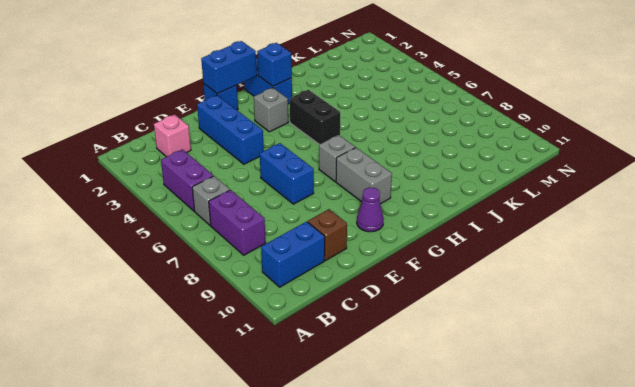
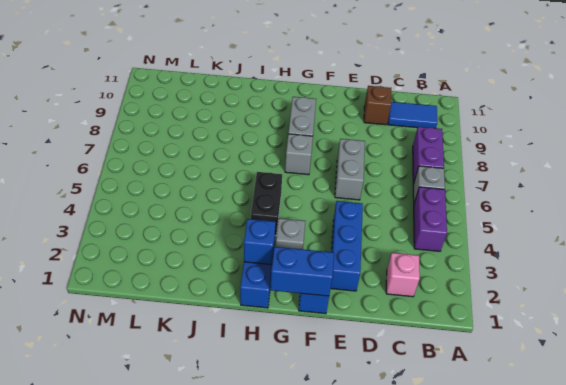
blue brick B10:C10 level 1 -> blue tile B10:C10 level 1
blue brick E6:E7 level 1 -> grey brick E6:E7 level 1
purple cone F10 level 1 -> none

